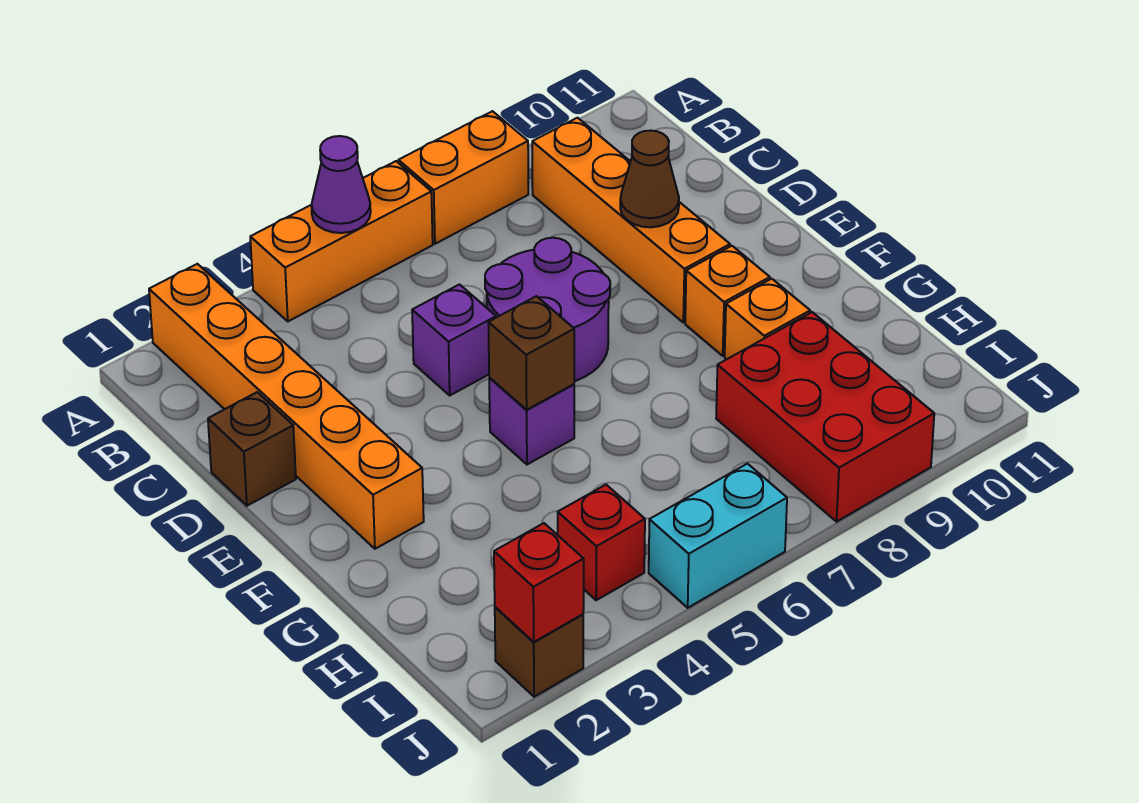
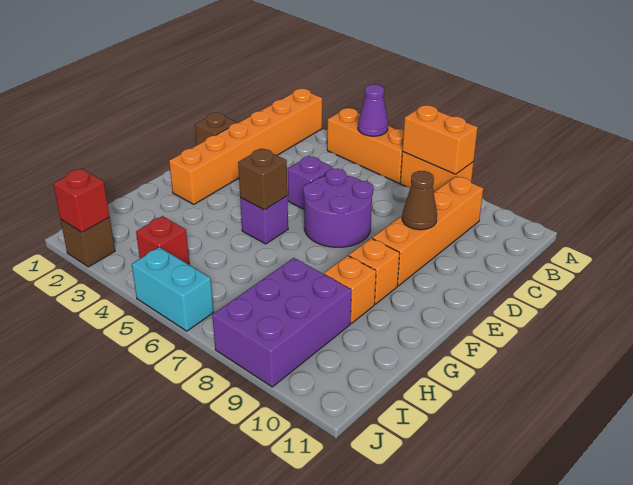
none -> orange brick A7:A8 level 2
red brick H8:J9 level 1 -> purple brick H8:J9 level 1

